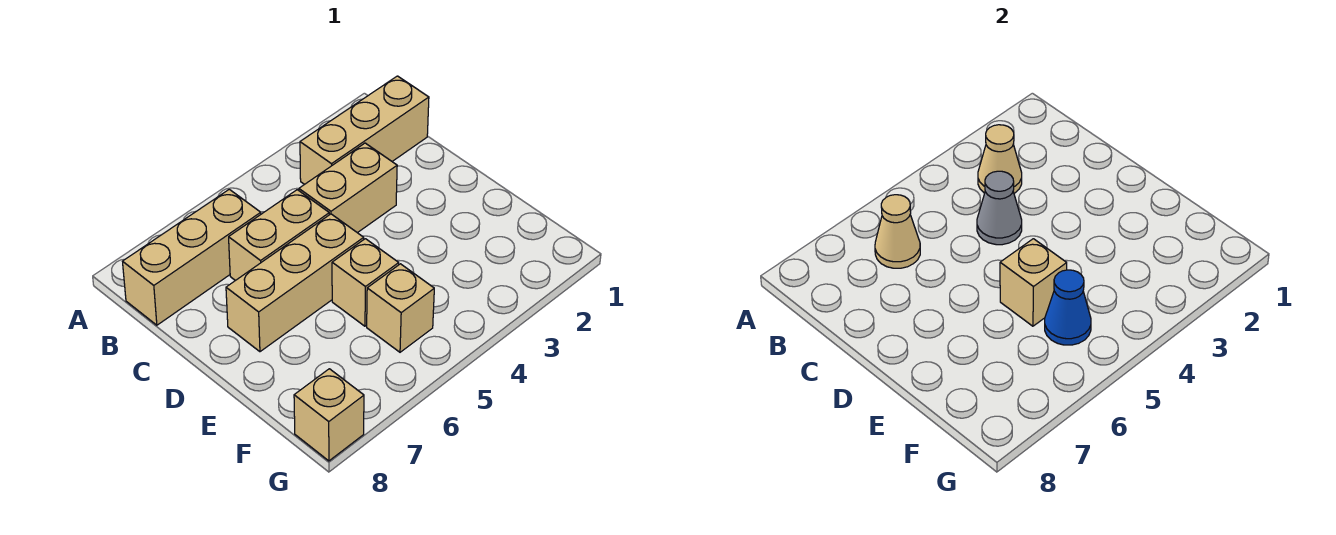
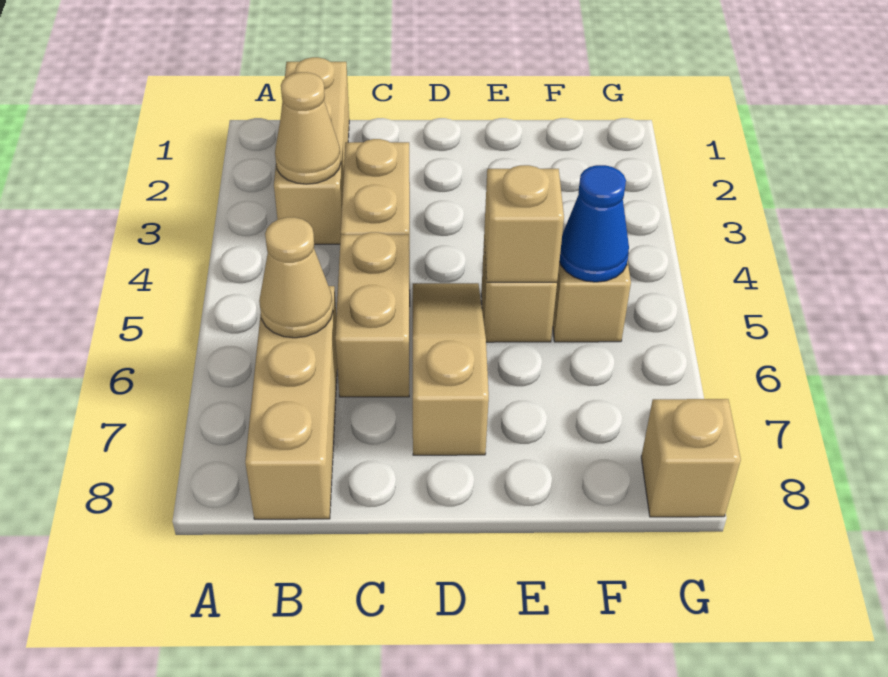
grey cone C4 level 2 -> none
tan brick D5:D7 level 1 -> tan slope D5:D7 level 1 top 7

